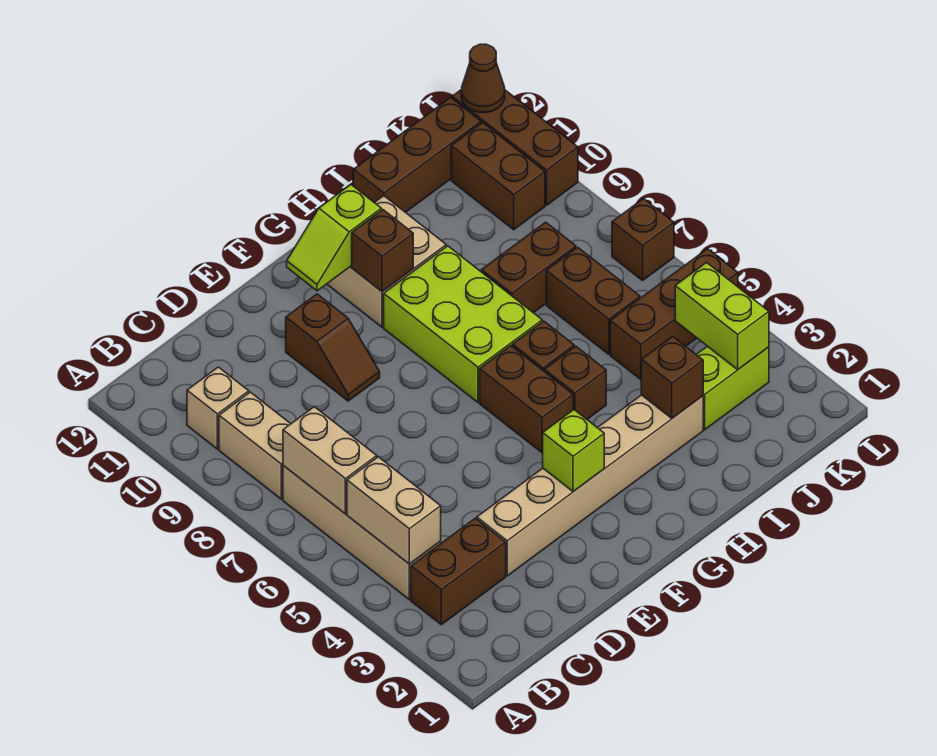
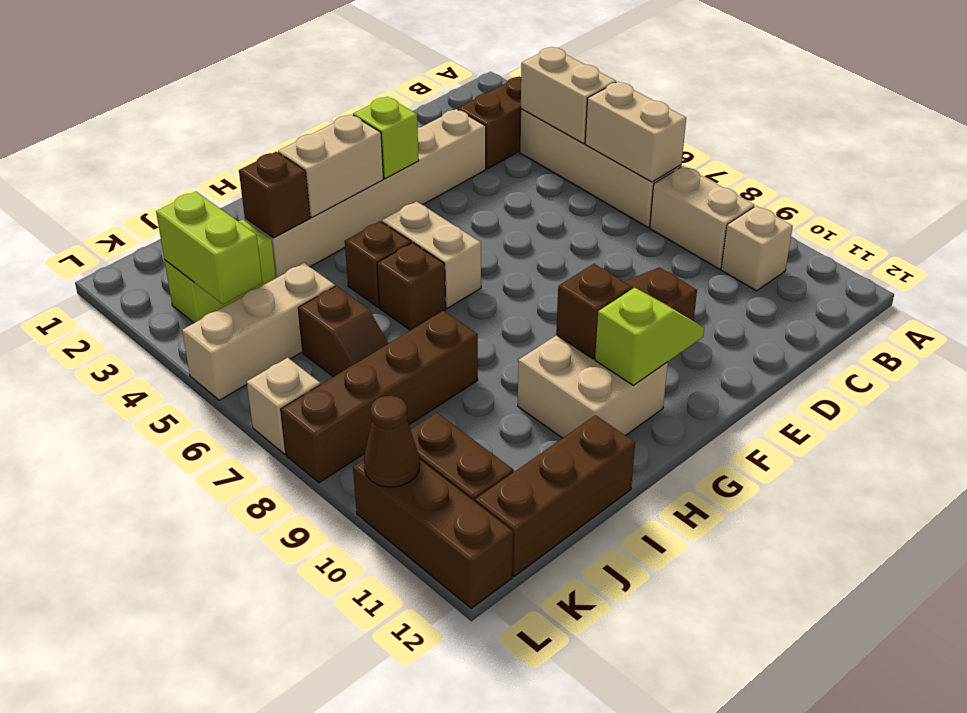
none -> tan brick G3:H3 level 2
brown brick G5:G6 level 1 -> tan brick G5:G6 level 1
lime brick G7:H9 level 1 -> none
brown brick I8:J8 level 1 -> brown brick I8:L8 level 1
brown brick J5:L5 level 1 -> tan brick J5:L5 level 1
brown brick J6:J7 level 1 -> brown slope J6:J7 level 1 top 6
brown brick L7 level 1 -> tan brick L7 level 1
brown cone L12 level 2 -> brown cone L10 level 2

